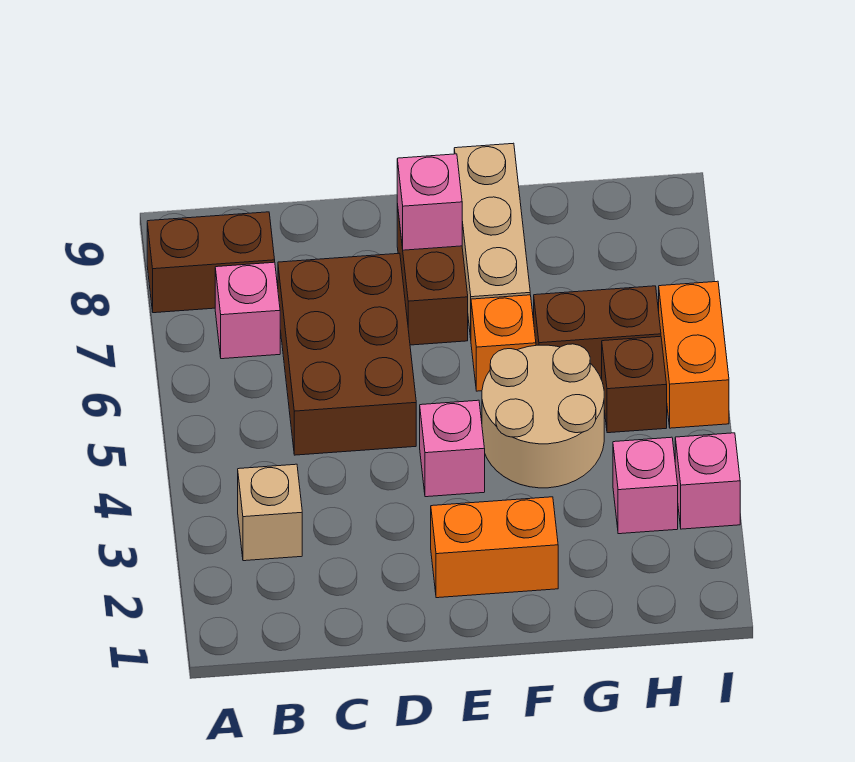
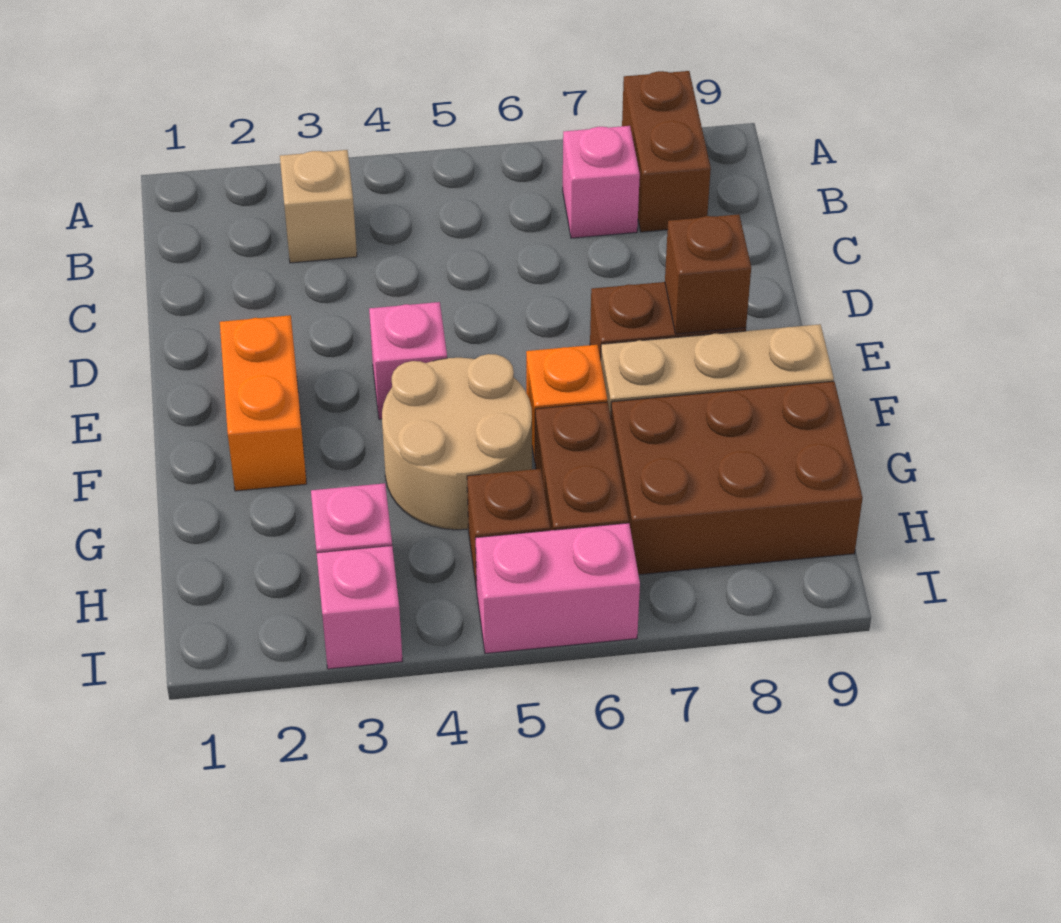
brown brick C5:D7 level 1 -> brown brick G7:H9 level 1
pink brick E8 level 2 -> brown brick E8 level 2
orange brick I5:I6 level 1 -> pink brick I5:I6 level 1

